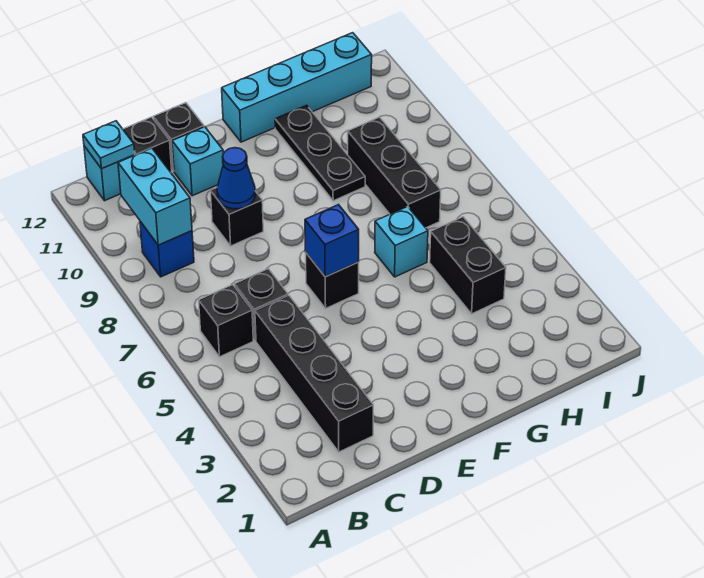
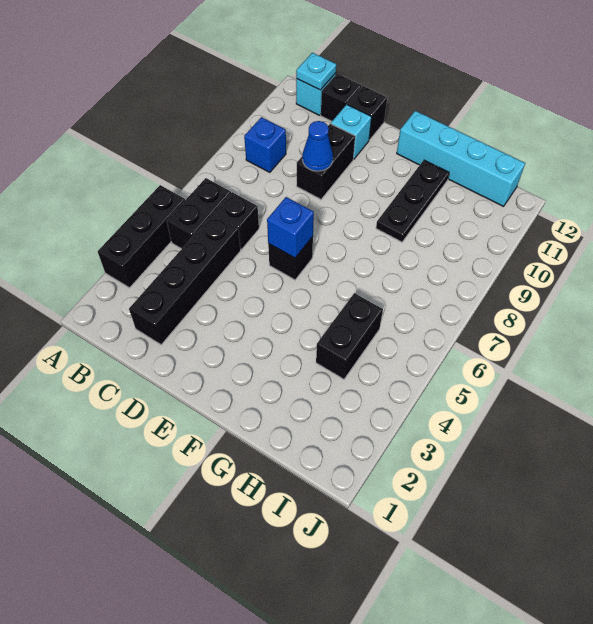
black brick B6 level 1 -> black brick B5:B6 level 1
cyan brick B9:B10 level 2 -> none
black brick D9 level 1 -> black brick D9:D10 level 1
cyan brick G6 level 1 -> none
black brick H7:H9 level 1 -> black brick A3:A5 level 1

